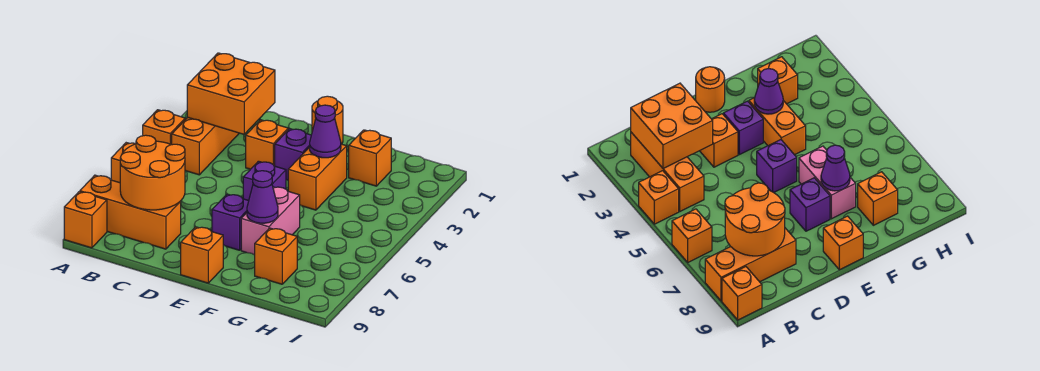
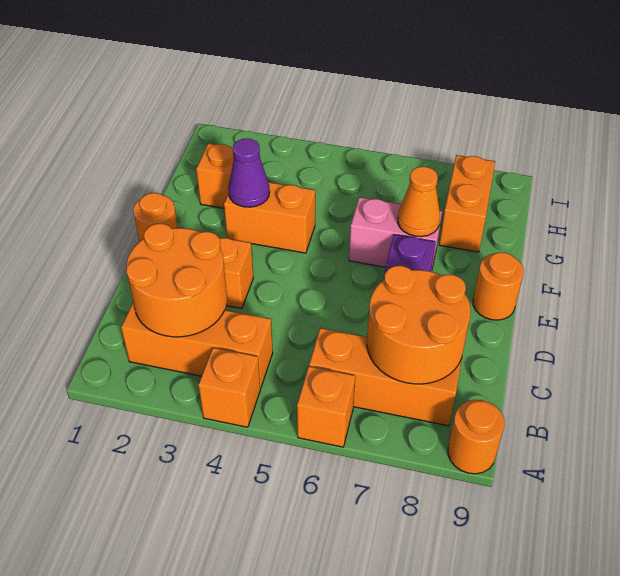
orange brick A8:C8 level 1 -> orange brick B6:B8 level 1
orange brick A9 level 1 -> orange round brick A9 level 1
orange brick B2:C3 level 2 -> orange round brick B2:C3 level 2
purple brick E3 level 1 -> none
purple brick E5 level 1 -> none
orange brick E9 level 1 -> orange round brick E9 level 1
purple cone F7 level 2 -> orange cone F7 level 2
orange brick G8 level 1 -> orange brick G8:H8 level 1

